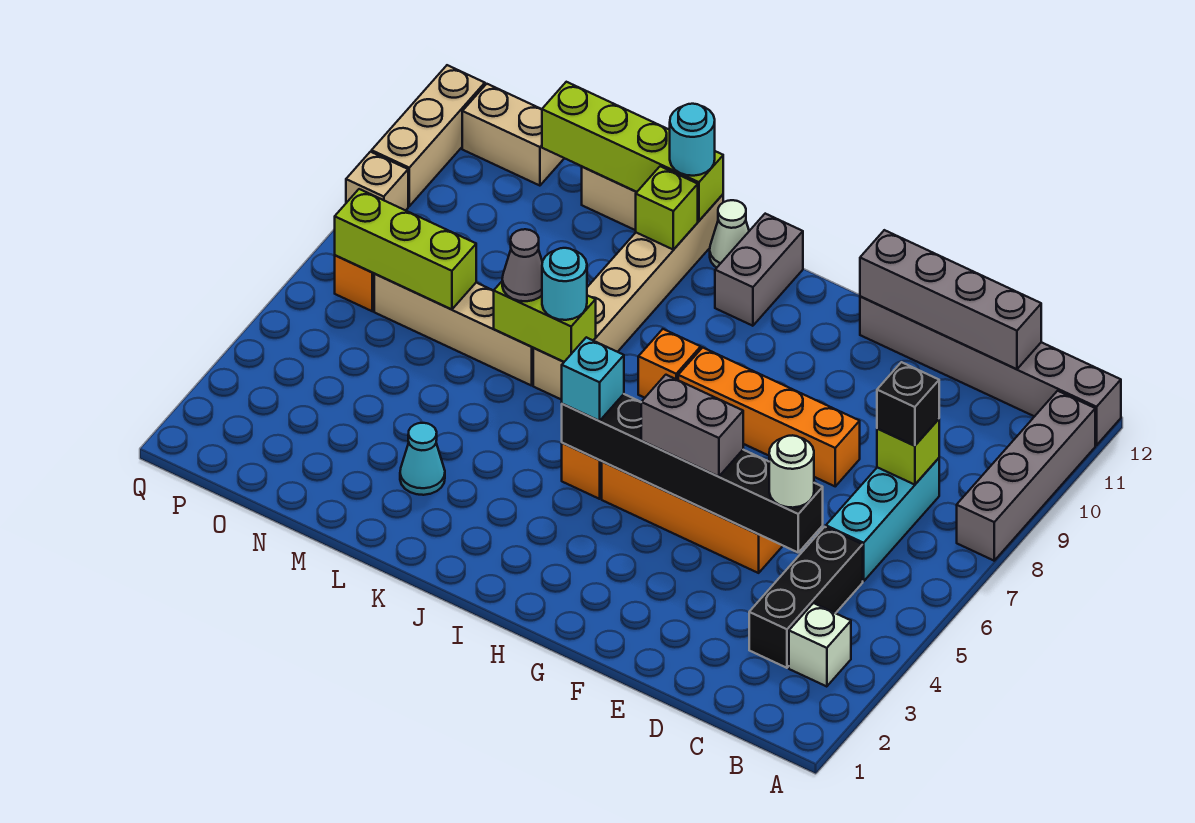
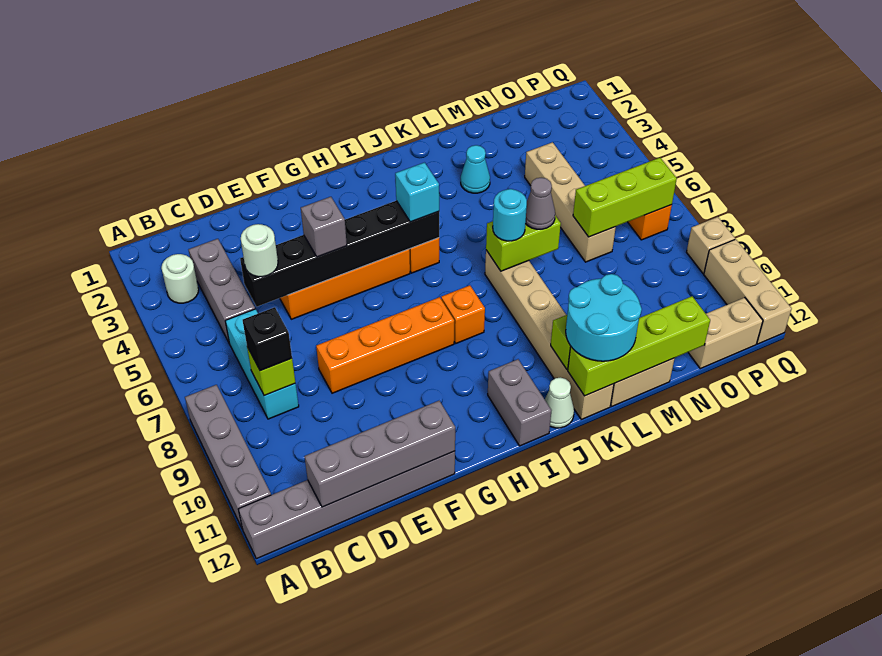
white brick B3 level 1 -> white round brick B3 level 1
black brick C3:C5 level 1 -> grey brick C3:C5 level 1
grey brick F5:G5 level 3 -> grey brick F5 level 3
cyan round brick K12 level 3 -> cyan round brick K11:L12 level 3
tan brick L7:O7 level 1 -> tan brick N4:N7 level 1

